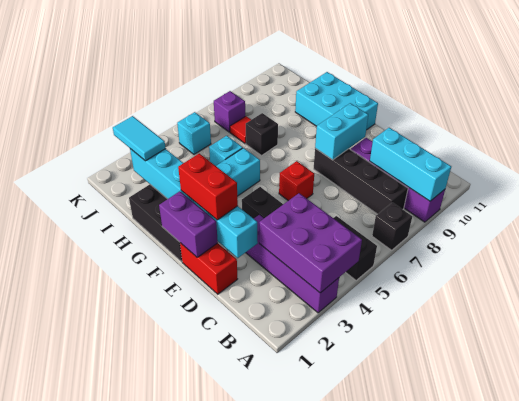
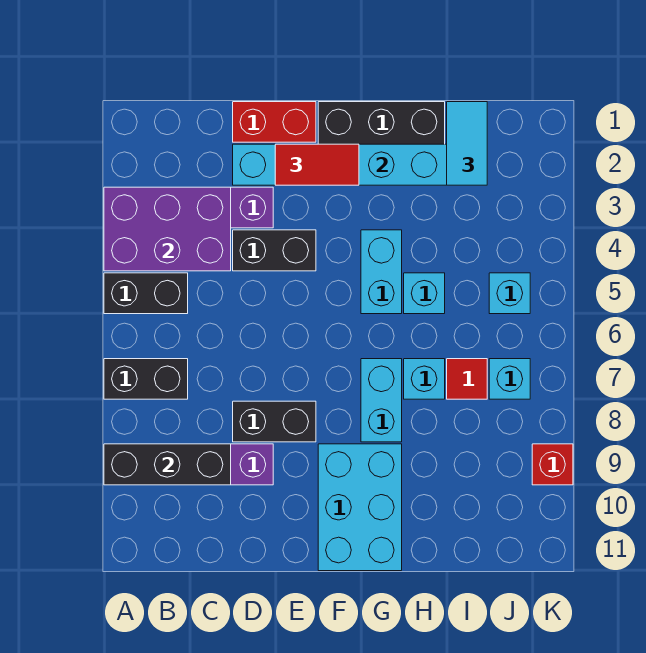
black brick A7 level 1 -> black brick A7:B7 level 1
cyan brick A9:C9 level 2 -> black brick A9:C9 level 2
black brick B8:E8 level 1 -> black brick D8:E8 level 1
purple brick E1:F1 level 2 -> none
red brick E2:F2 level 3 -> red tile E2:F2 level 3
red brick E6 level 1 -> red brick K9 level 1
cyan brick E8:E9 level 2 -> cyan brick G7:G8 level 1
cyan brick F10:H11 level 1 -> cyan brick F9:G11 level 1
black brick H7 level 1 -> cyan brick H7 level 1
cyan tile I2:J2 level 3 -> cyan tile I1:I2 level 3
purple brick J7 level 1 -> cyan brick J7 level 1

